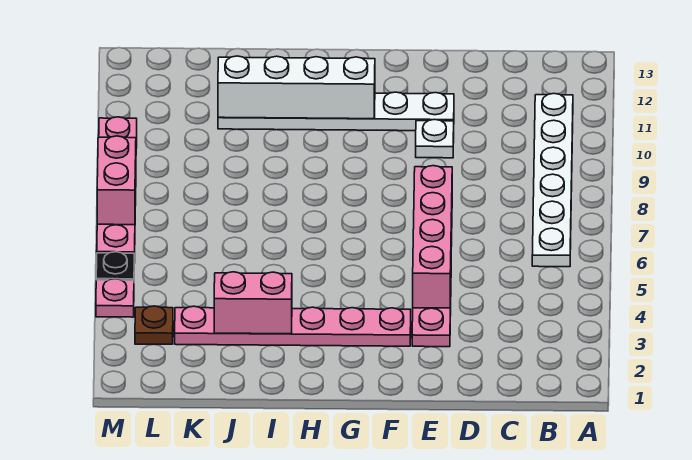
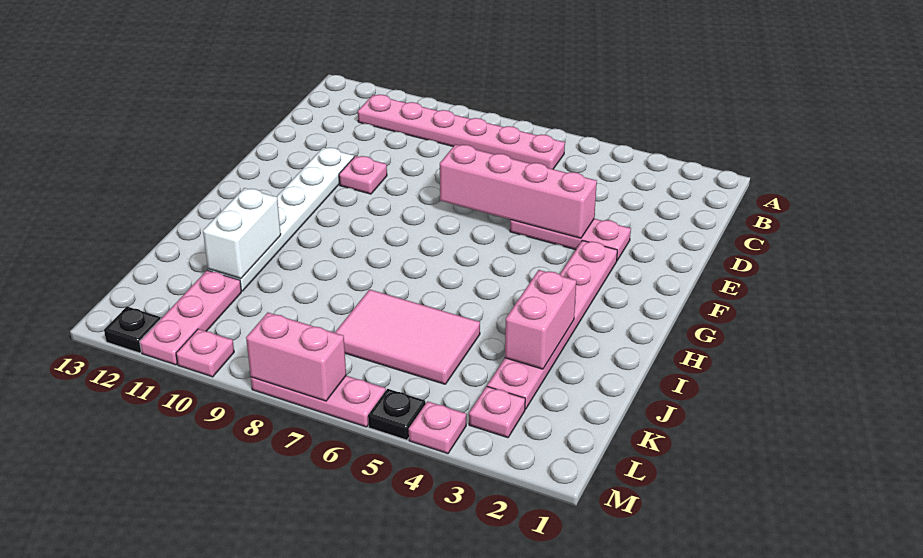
white plate B6:B11 level 1 -> pink plate B6:B11 level 1
white plate E10 level 1 -> pink plate E10 level 1
white brick G11:J11 level 2 -> white brick I11:J11 level 2
none -> pink tile J5:K7 level 1
none -> pink plate K11:M11 level 1
brown plate L3 level 1 -> pink plate L3 level 1
none -> black plate M12 level 1

